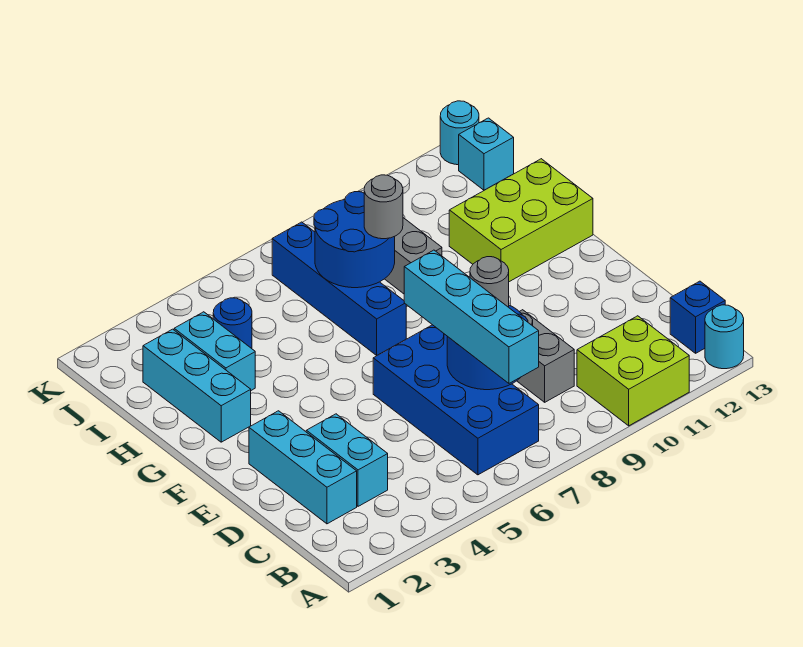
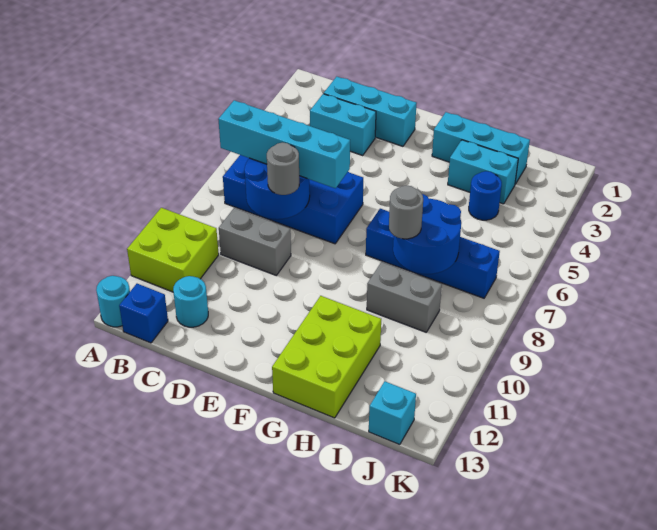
cyan round brick K13 level 1 -> cyan round brick C12 level 1

